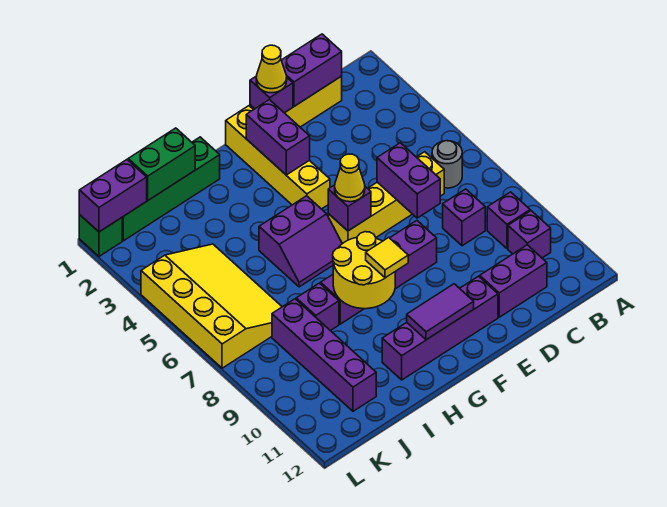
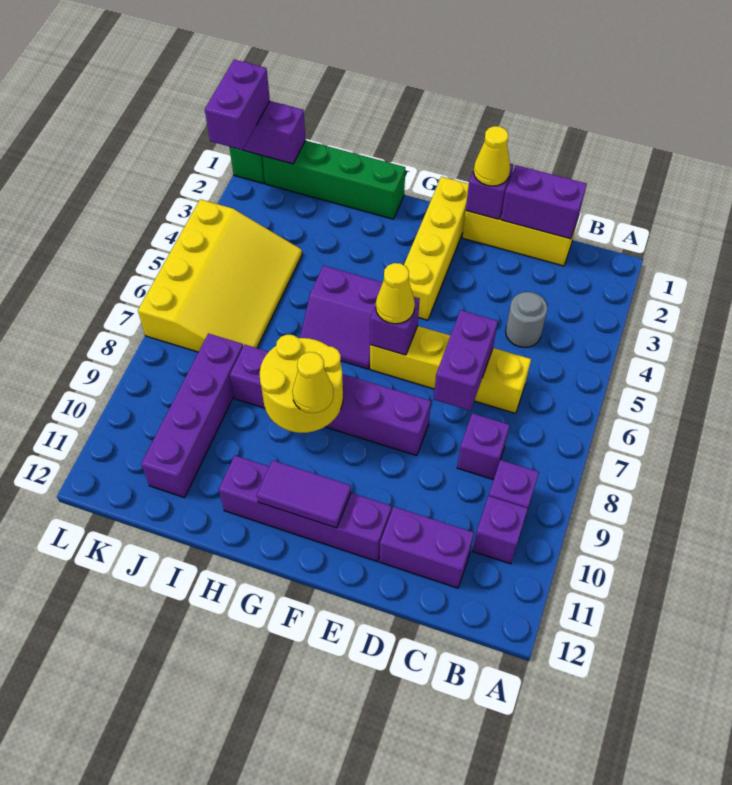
grey round brick B6 level 1 -> grey round brick C4 level 1
purple brick F2:F3 level 2 -> purple brick L1:L2 level 3
yellow tile G9 level 3 -> yellow cone G9 level 3
green brick I1:J1 level 2 -> none

